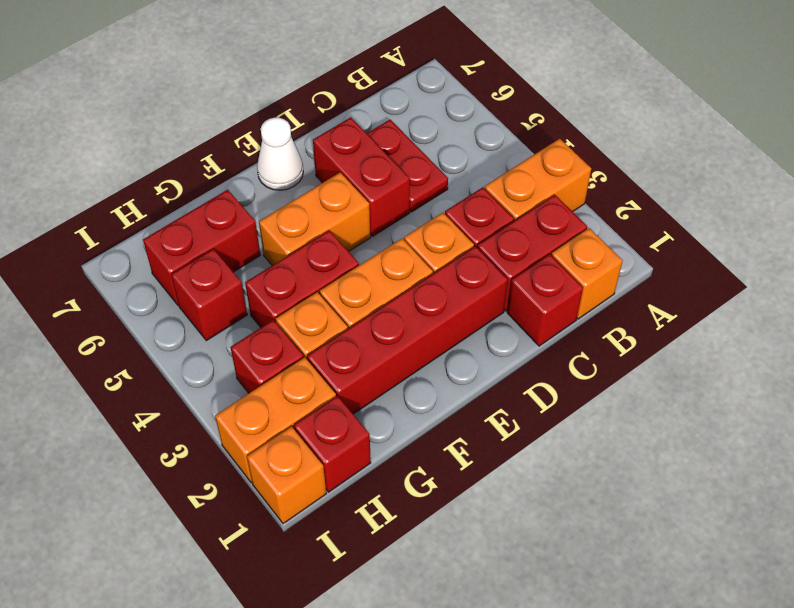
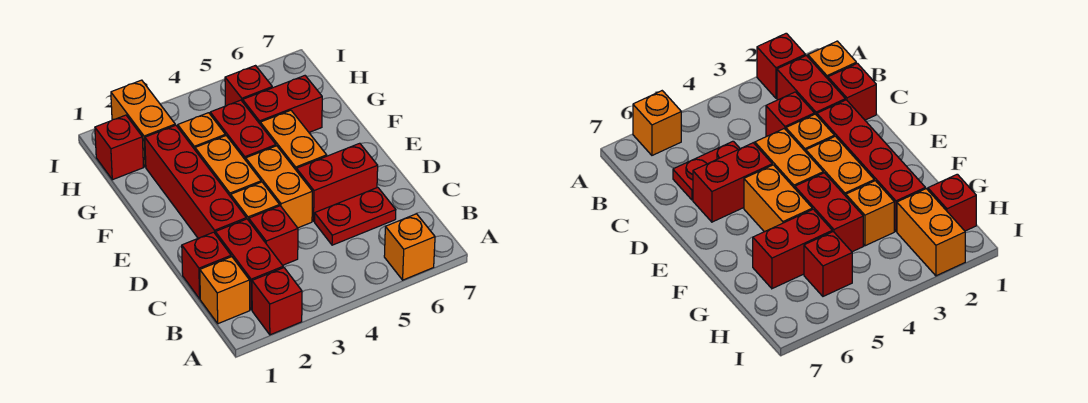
orange brick A3:B3 level 1 -> orange brick D4:E4 level 1
white cone E7 level 1 -> none
red brick G6:H6 level 1 -> red brick G5:G6 level 1
red brick H3 level 1 -> red brick A2 level 1
orange brick I1 level 1 -> orange brick A6 level 1

